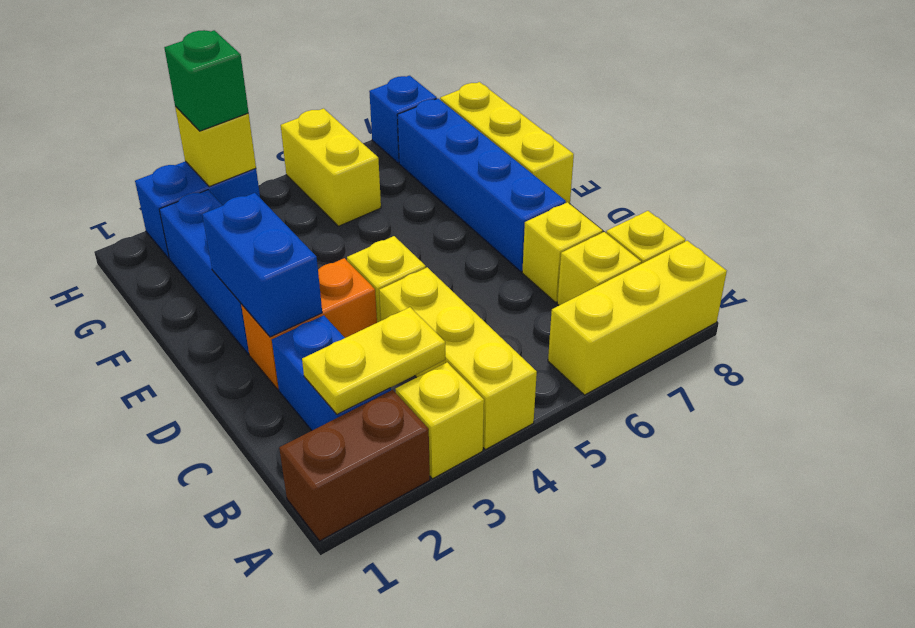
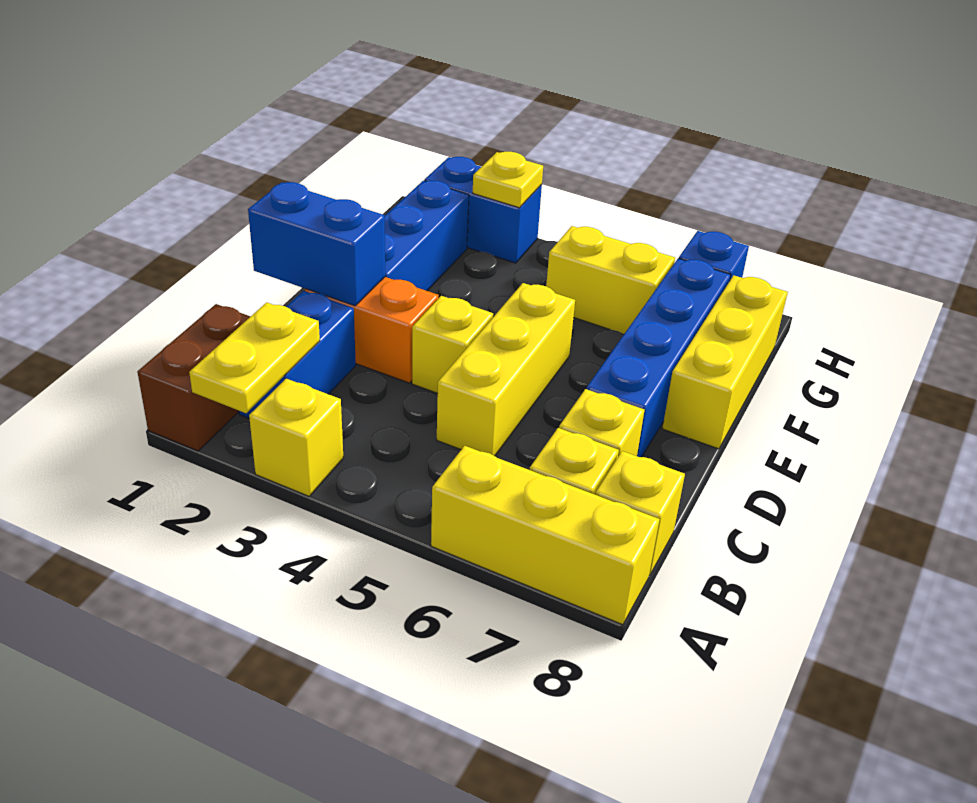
brown brick A1:A2 level 1 -> brown brick A1:B1 level 1
yellow brick A4:C4 level 1 -> yellow brick C5:E5 level 1
yellow plate B2:B3 level 2 -> yellow plate A2:B2 level 2
blue brick D2:E2 level 2 -> blue brick D1:D2 level 2
yellow brick G5:H5 level 1 -> yellow brick G5:G6 level 1
yellow brick H3 level 2 -> yellow plate H3 level 2
green brick H3 level 3 -> none

